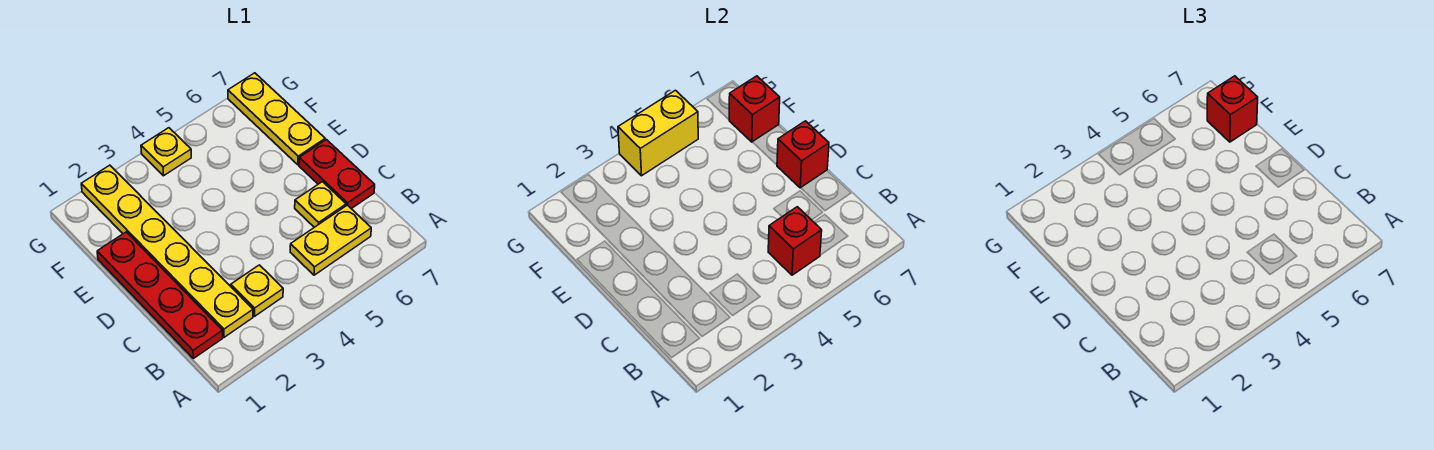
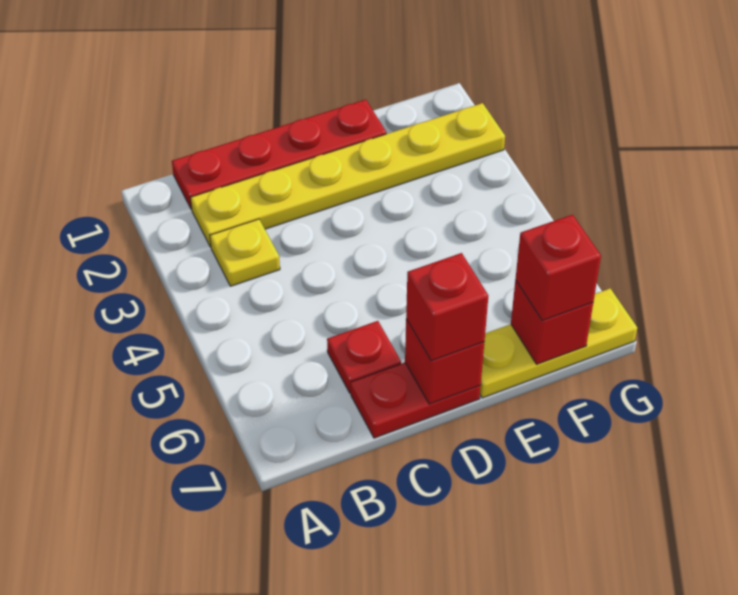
yellow plate B5:B6 level 1 -> none
red brick B5 level 2 -> red brick D7 level 3
yellow plate C6 level 1 -> red plate C6 level 1
yellow plate G4 level 1 -> none
yellow brick G4:G5 level 2 -> none

